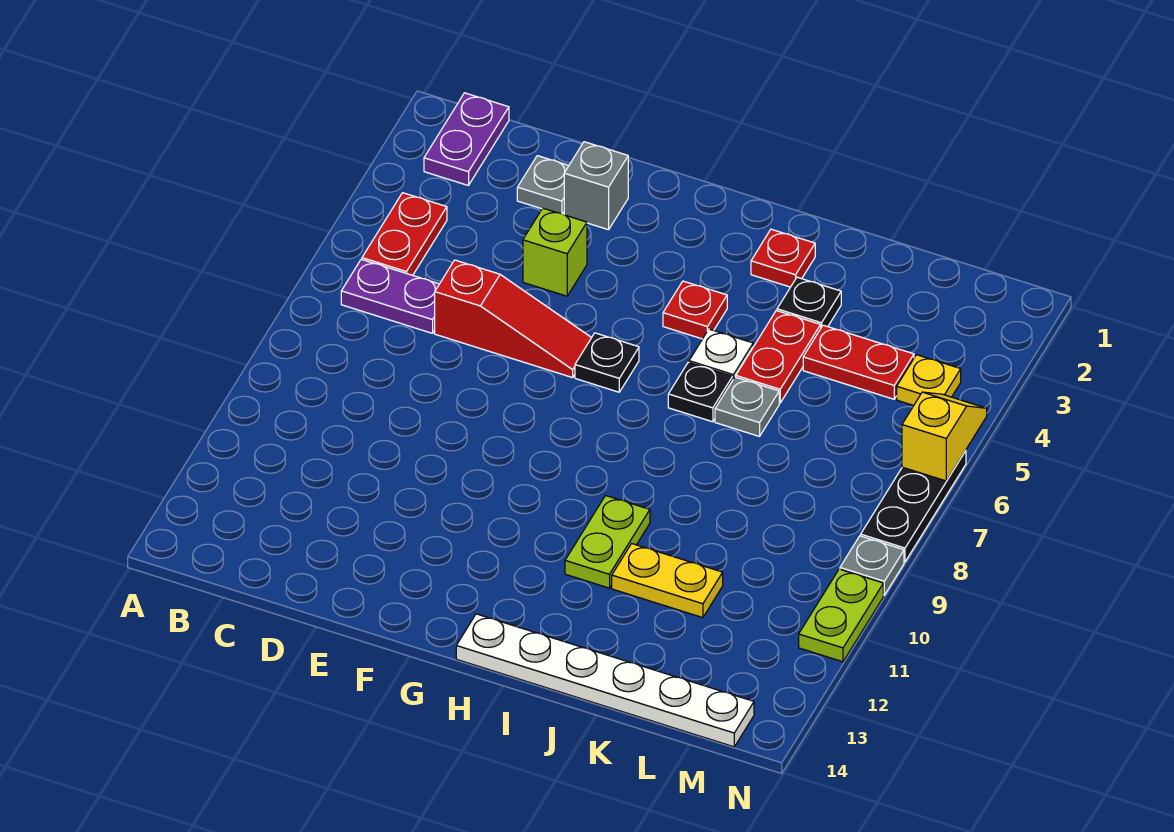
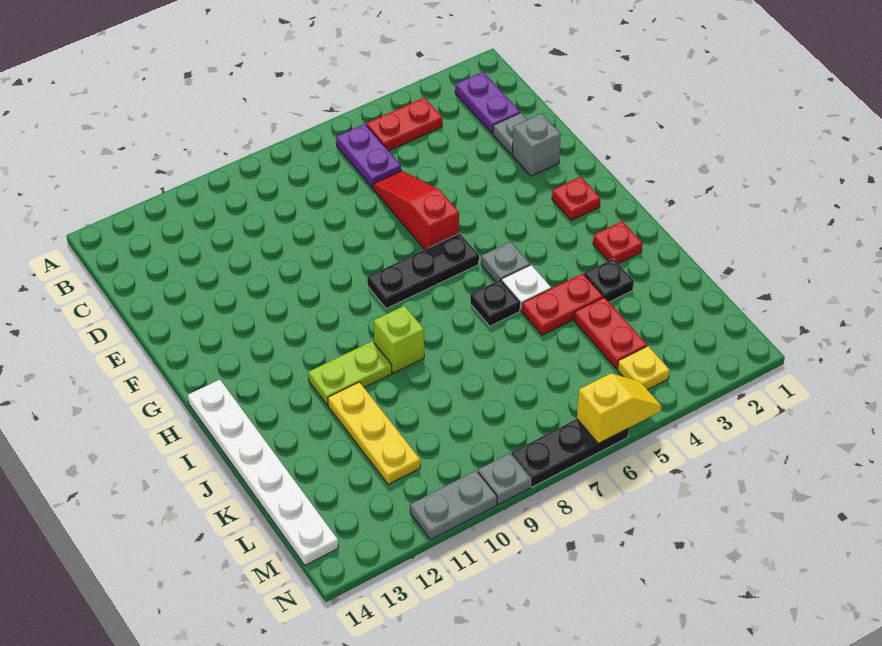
purple plate B1:B2 level 1 -> purple plate B2:C2 level 1
red slope D6:F6 level 1 top D -> red slope D6:F6 level 1 top F
lime brick E4 level 1 -> lime brick I9 level 1
black plate G6 level 1 -> black plate G6:G8 level 1
red plate H4 level 1 -> red plate G2 level 1
grey plate J6 level 1 -> grey plate H5 level 1
yellow plate J11:K11 level 1 -> yellow plate J11:L11 level 1
lime plate N10:N11 level 1 -> grey plate N10:N11 level 1

